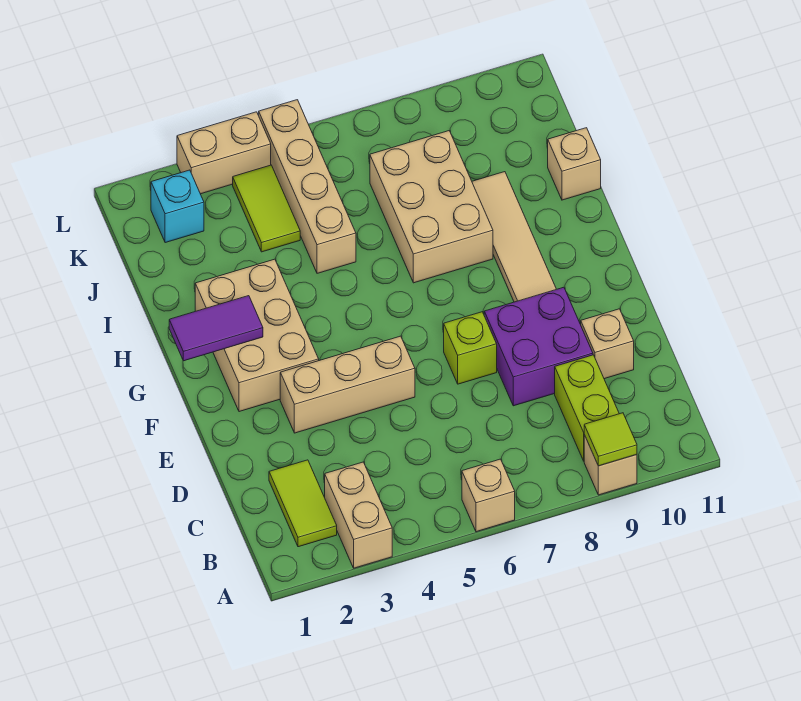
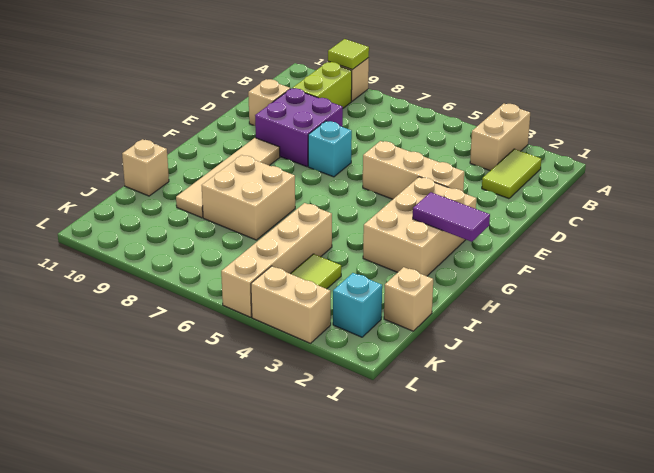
tan brick A6 level 1 -> tan brick J1 level 1
lime brick E7 level 1 -> cyan brick E7 level 1
tan brick H7:J8 level 1 -> tan brick H7:I8 level 1

